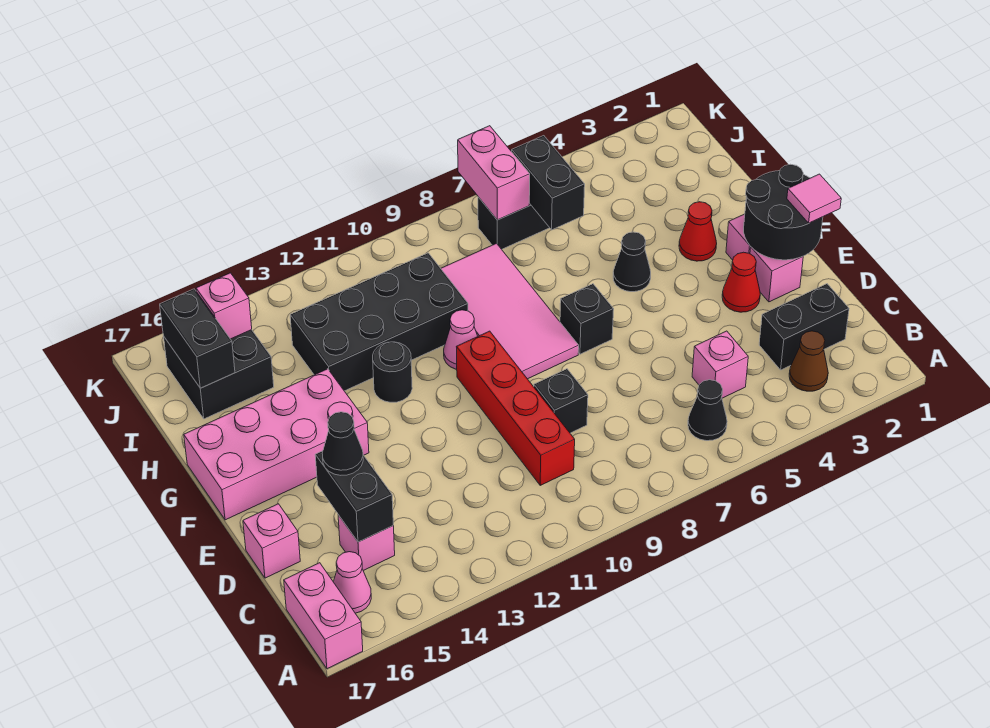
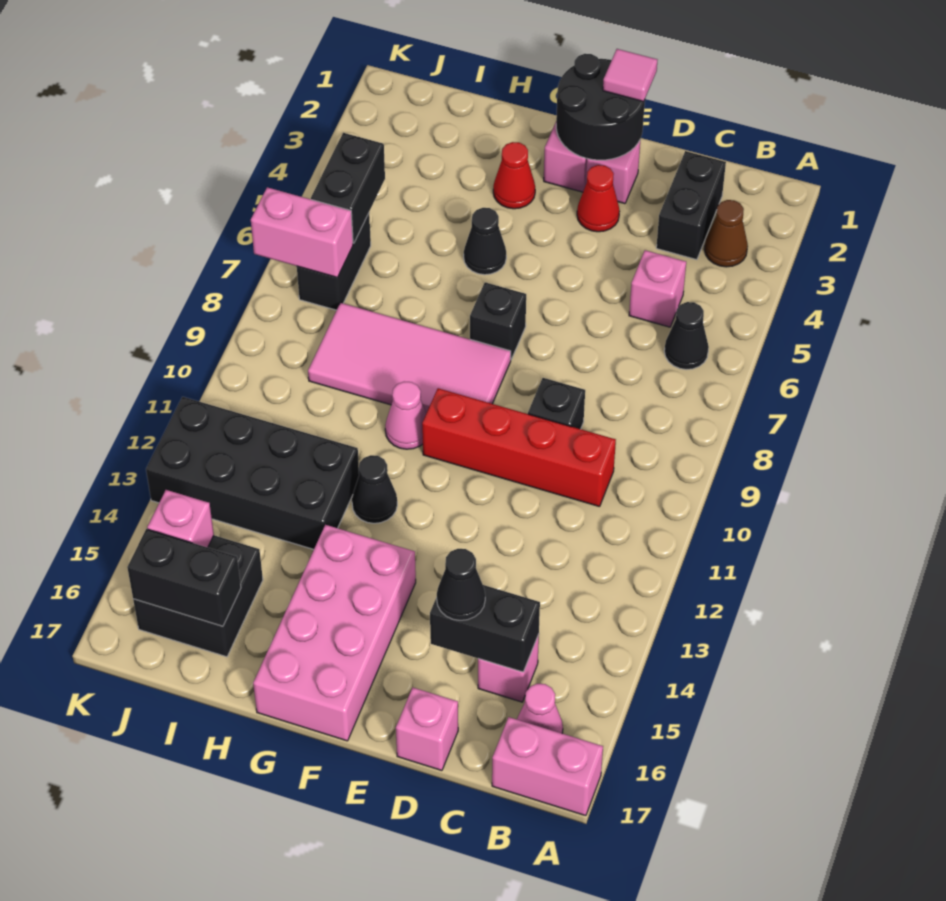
black round brick G12 level 1 -> black cone G12 level 1
black brick H10:I13 level 1 -> black brick H12:K13 level 1
black brick I6:J6 level 2 -> black brick J5:J6 level 2

